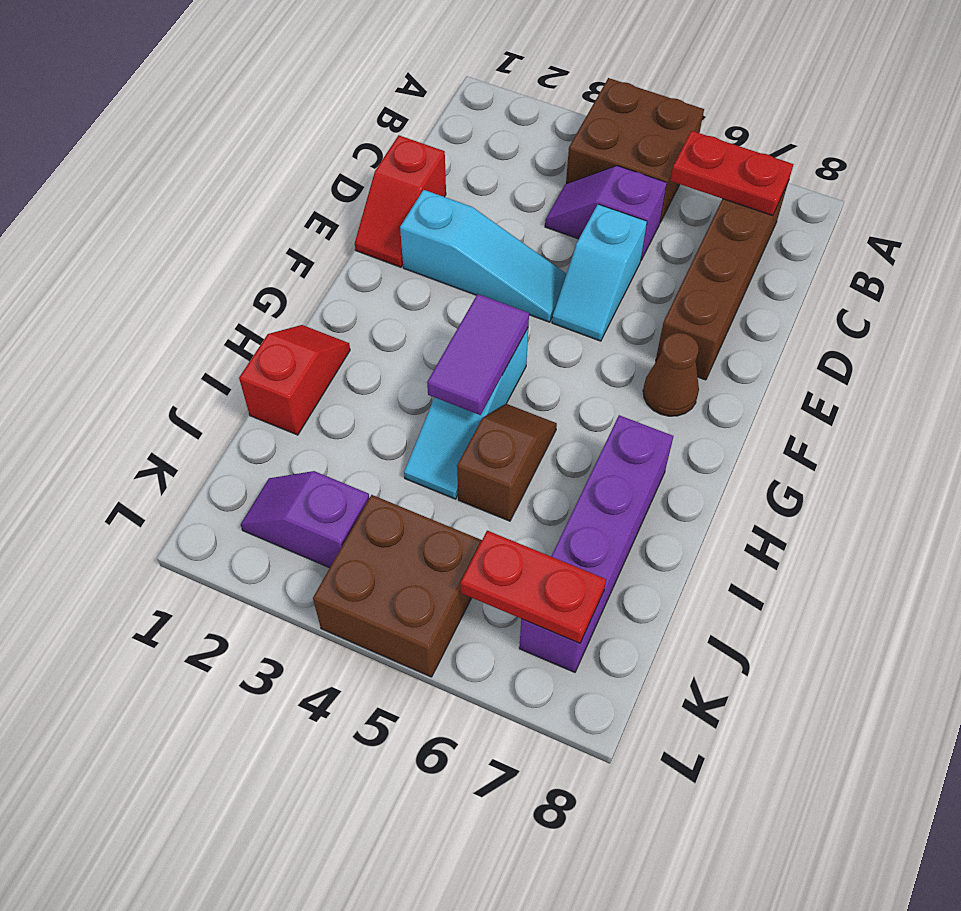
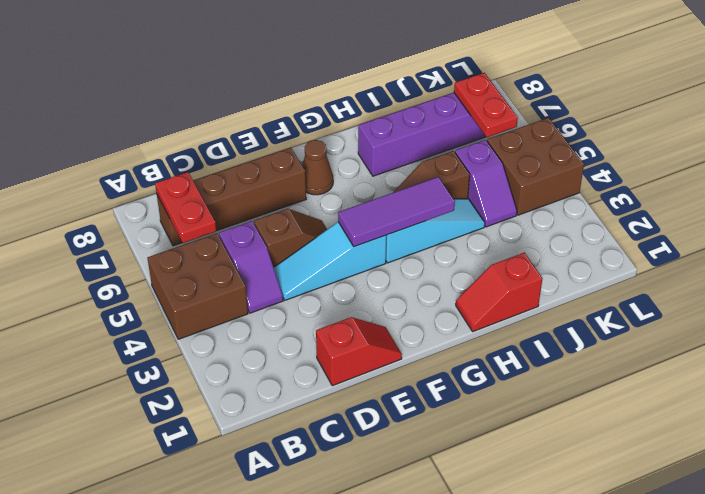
cyan slope D5:E5 level 1 top D -> brown slope D5:E5 level 1 top D
cyan slope E2:E4 level 1 top 2 -> cyan slope D4:F4 level 1 top F
purple tile G4:H4 level 2 -> purple tile F4:H4 level 2
purple slope K2:K3 level 1 top 3 -> purple slope J4:J5 level 1 top 5

